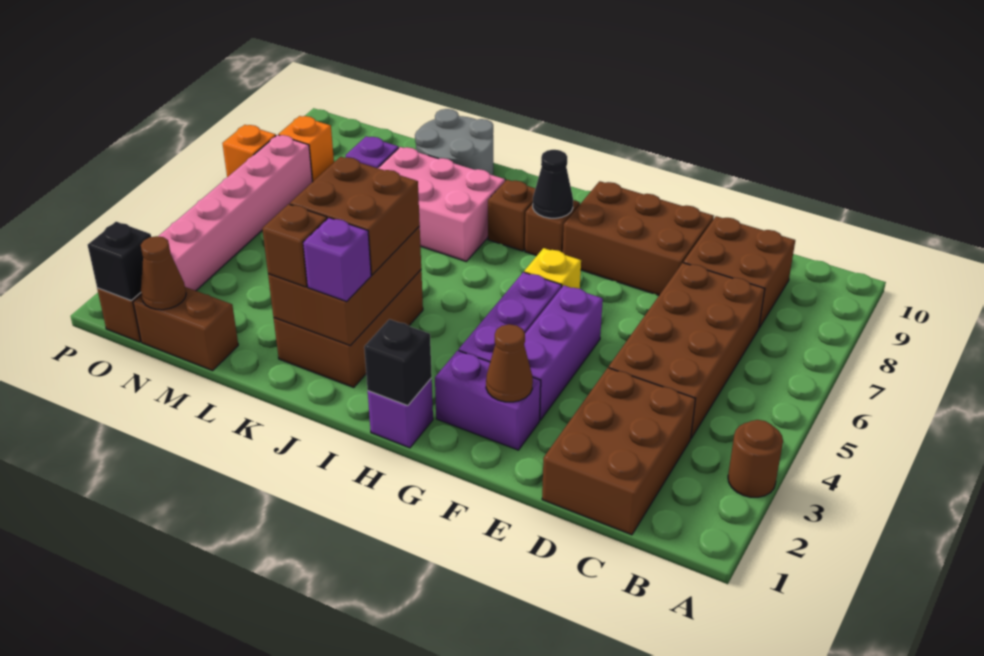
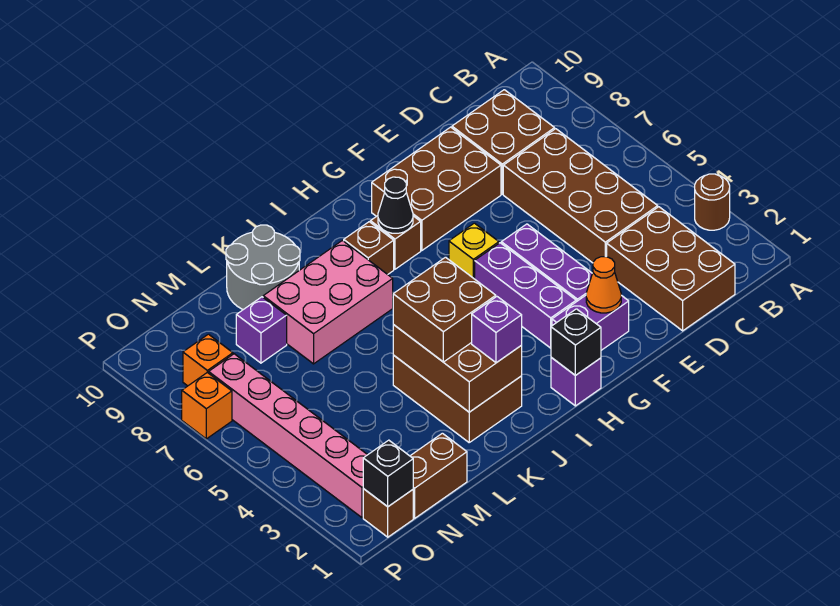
brown cone F2 level 2 -> orange cone F2 level 2
brown brick K2 level 3 -> none
brown cone N1 level 2 -> none

